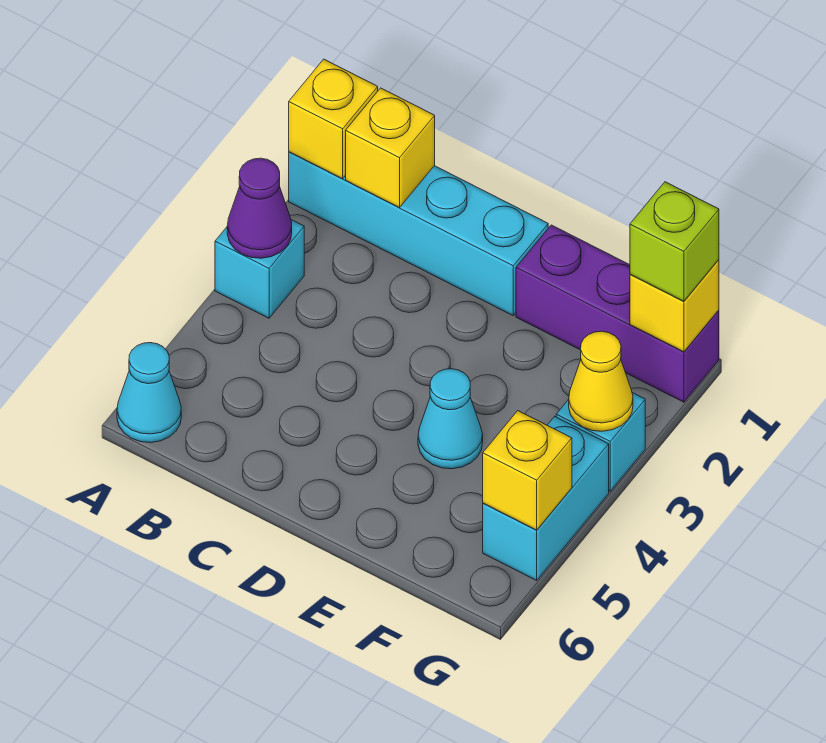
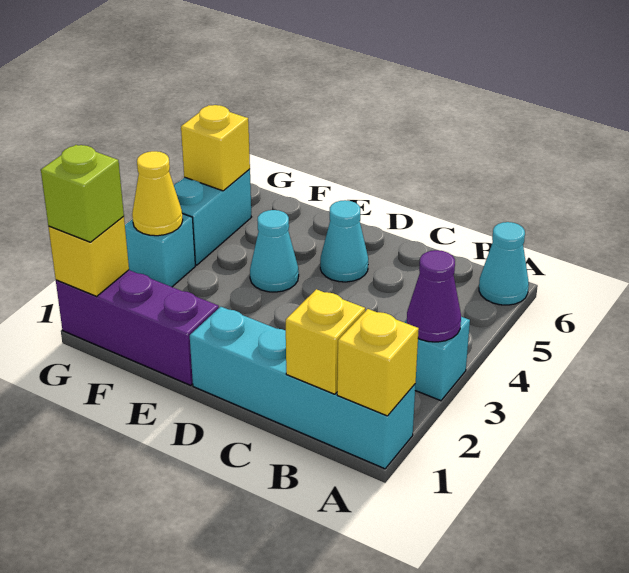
none -> cyan cone D5 level 1

